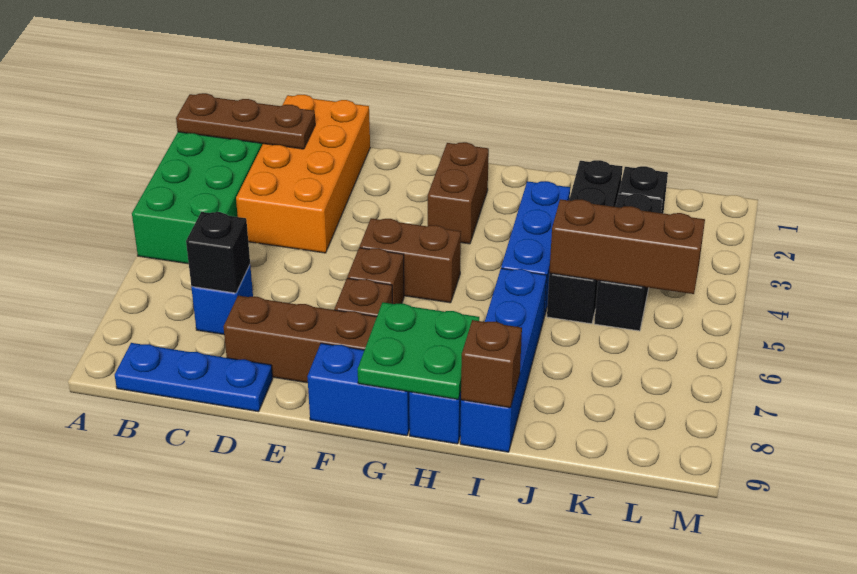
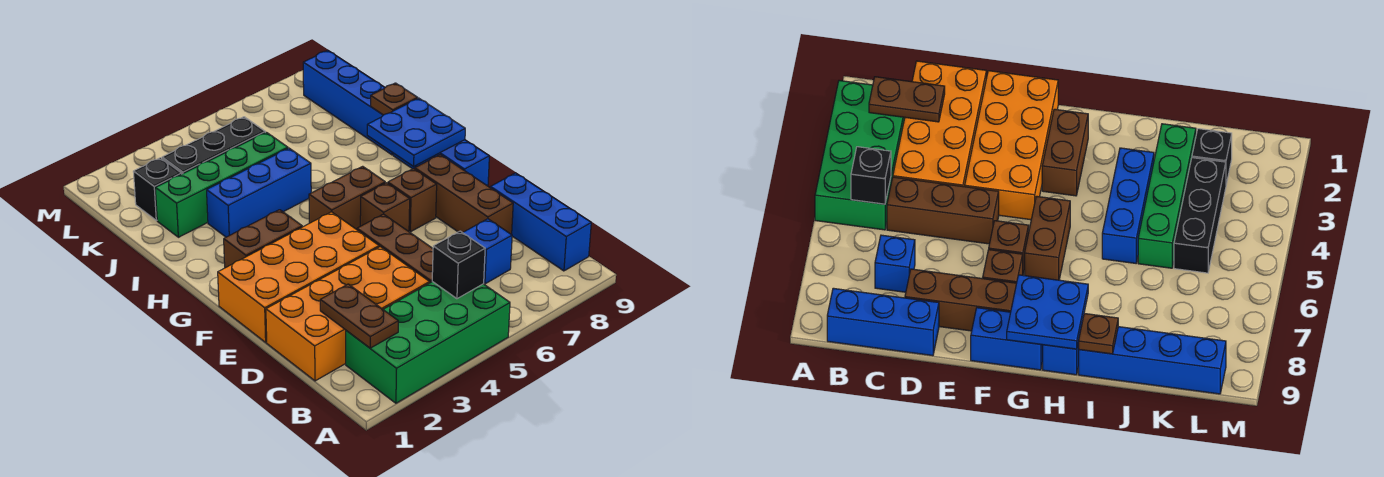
brown plate A2:C2 level 2 -> brown plate B2:C2 level 2
blue plate B9:D9 level 1 -> blue brick B9:D9 level 1
black brick C7 level 2 -> black brick B5 level 2
none -> orange brick E1:F4 level 1
brown brick F5:G5 level 1 -> brown brick G5:G6 level 1
green plate G8:H9 level 2 -> blue plate G8:H9 level 2
blue brick I6:I9 level 1 -> blue brick I9:L9 level 1
brown brick I9 level 2 -> brown plate I9 level 2
black brick J2:J5 level 1 -> green brick J2:J5 level 1
brown brick J5:L5 level 2 -> brown brick C5:E5 level 1

